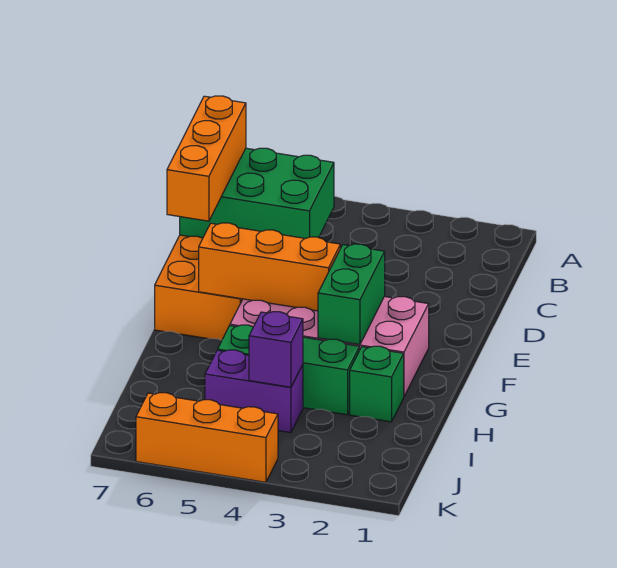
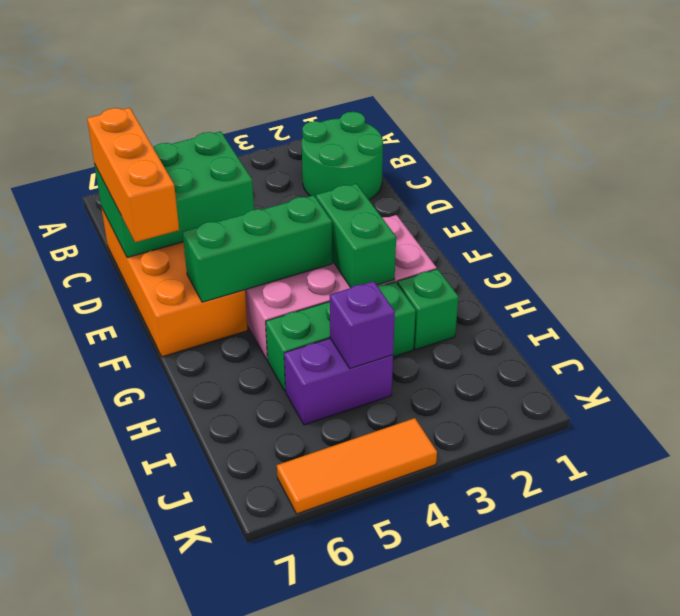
none -> green round brick B1:C2 level 1
orange brick F4:F6 level 2 -> green brick F4:F6 level 2
orange brick K4:K6 level 1 -> orange tile K4:K6 level 1

